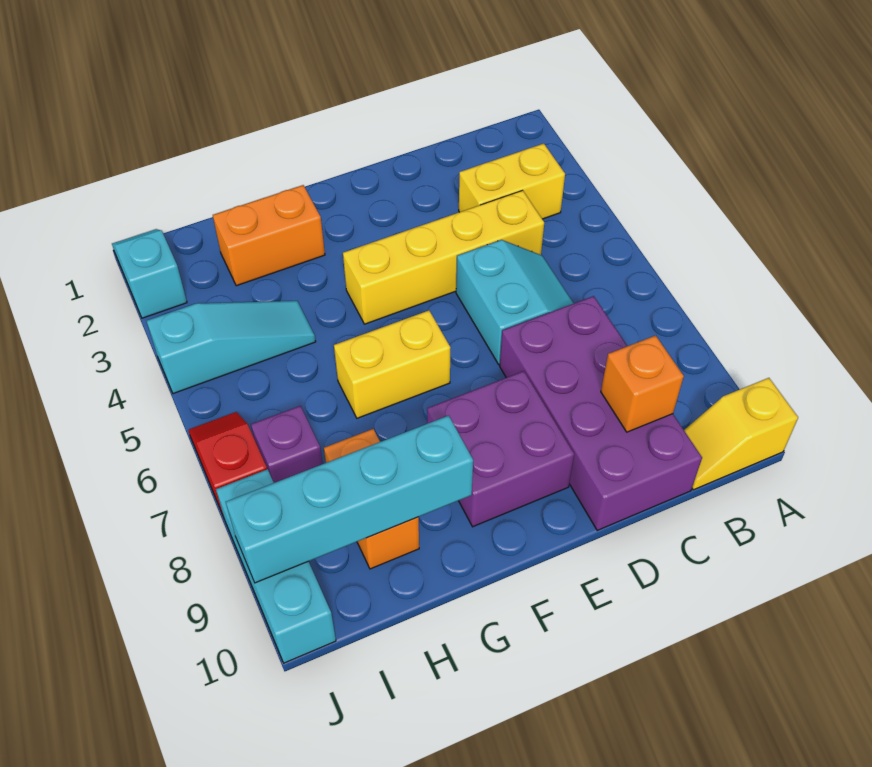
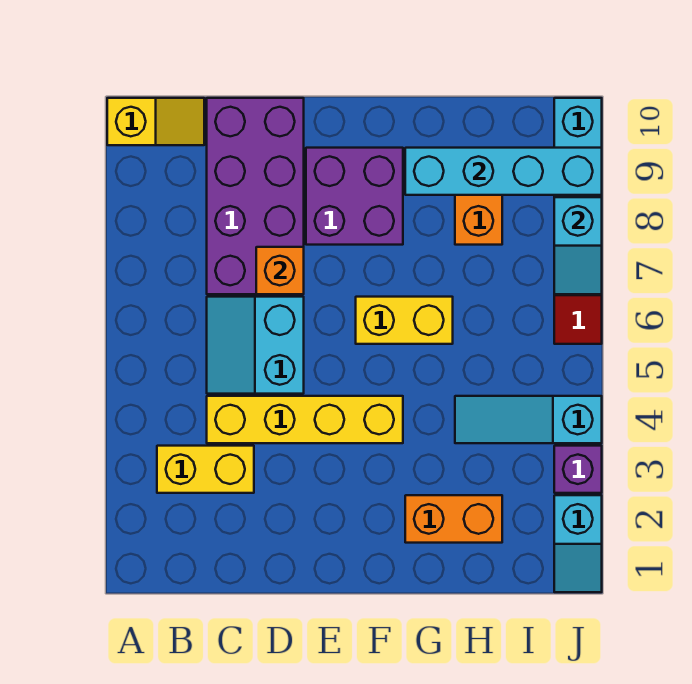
orange brick C9 level 2 -> orange brick D7 level 2
purple brick I7 level 1 -> purple brick J3 level 1
none -> cyan slope J7:J8 level 2 top 8

